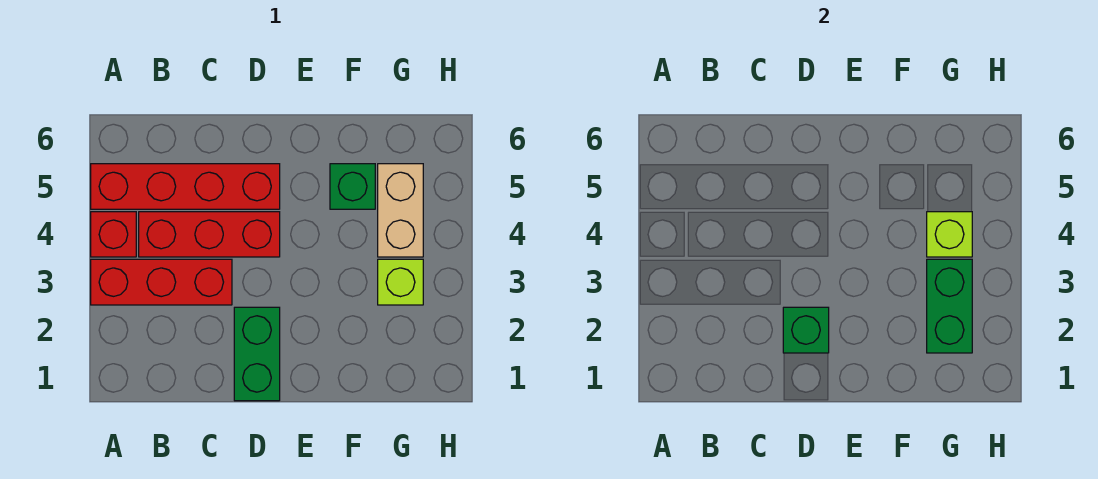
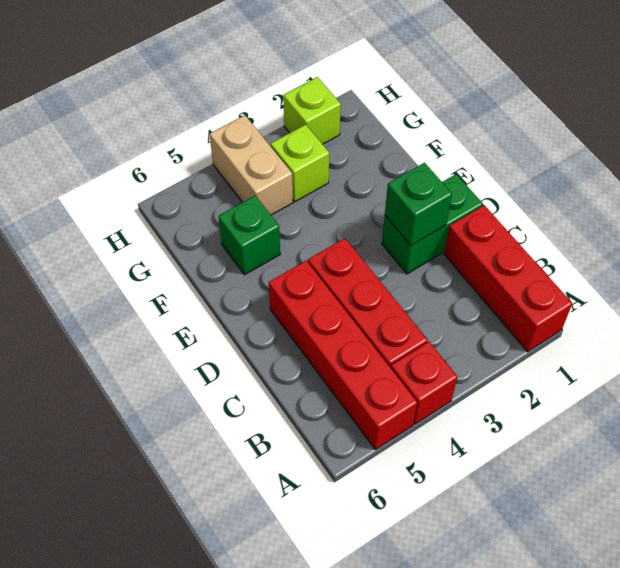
red brick A3:C3 level 1 -> red brick A1:C1 level 1
green brick G2:G3 level 2 -> none
tan brick G4:G5 level 1 -> tan brick G4:H4 level 1
lime brick G4 level 2 -> lime brick H2 level 1

